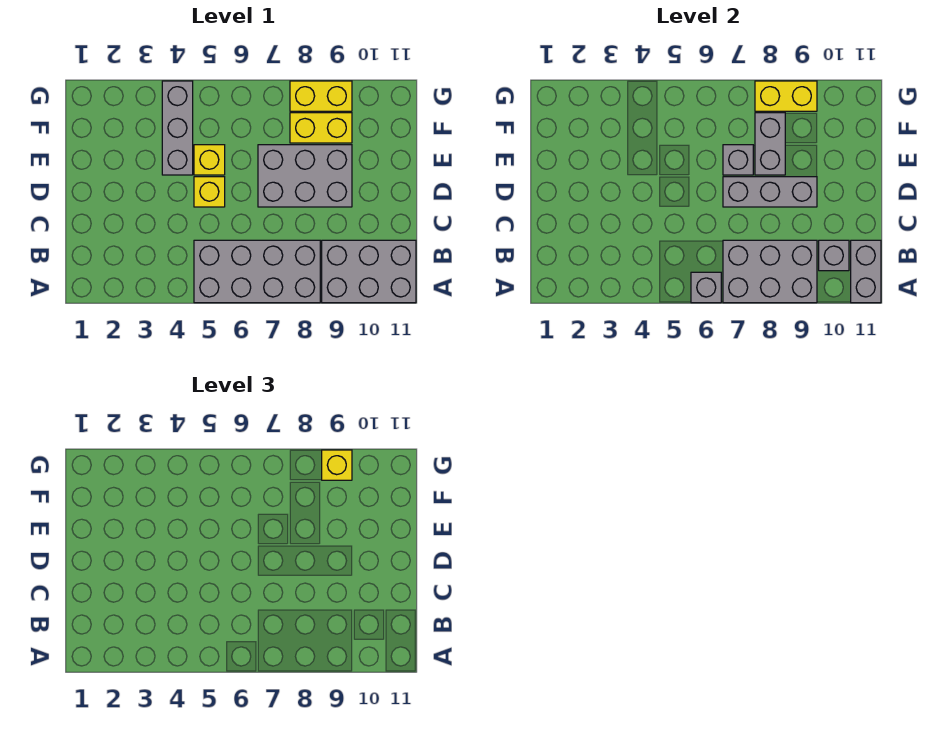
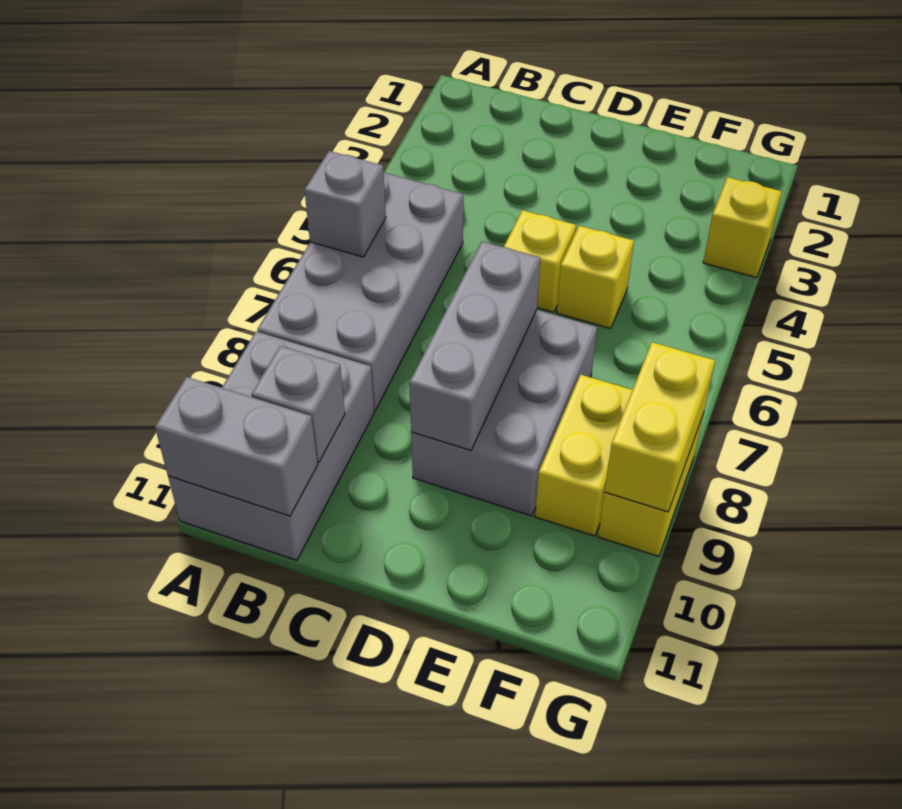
grey brick A7:B9 level 2 -> none
grey brick E4:G4 level 1 -> none
grey brick E7 level 2 -> none
grey brick E8:F8 level 2 -> none
yellow brick G9 level 3 -> yellow brick G3 level 1

